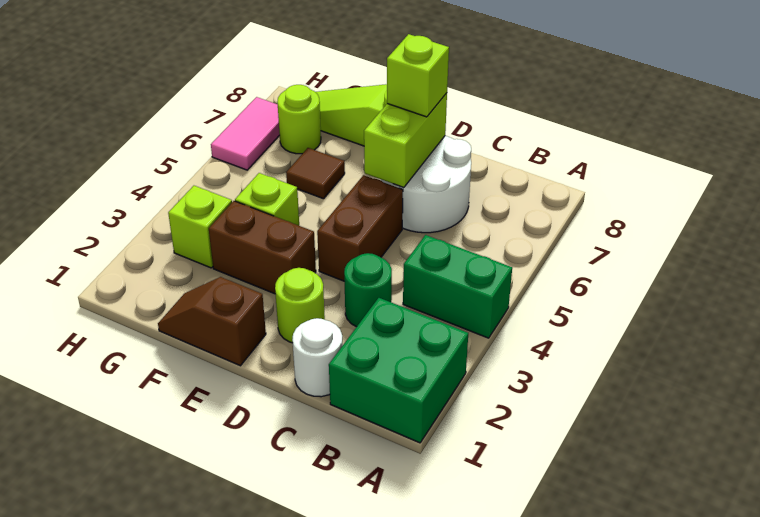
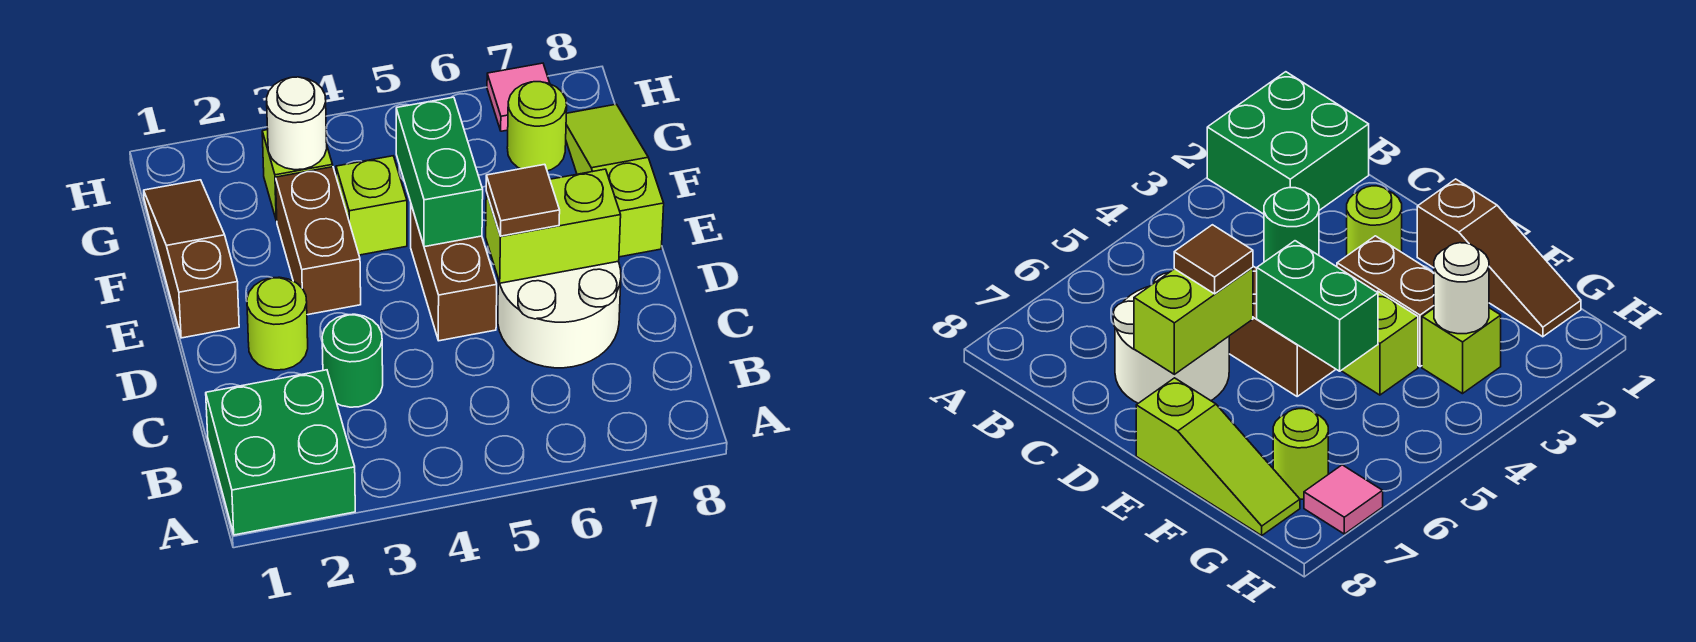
green brick A4:B4 level 1 -> green brick E5:F5 level 2
white round brick C1 level 1 -> white round brick G3 level 2
brown brick D4:D5 level 1 -> brown brick D5:E5 level 1
lime brick D7 level 3 -> none
brown slope E1:F1 level 1 top E -> brown slope E1:G1 level 1 top E
brown tile F6 level 1 -> brown tile D6 level 3
pink tile H6:H7 level 1 -> pink tile H7 level 1

